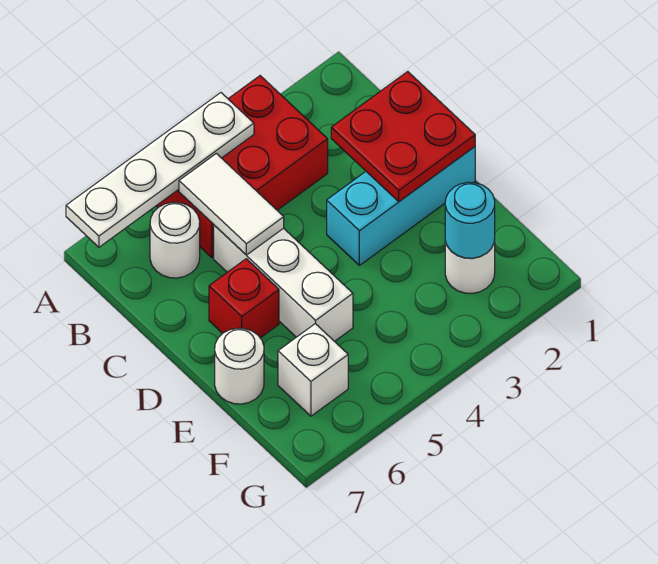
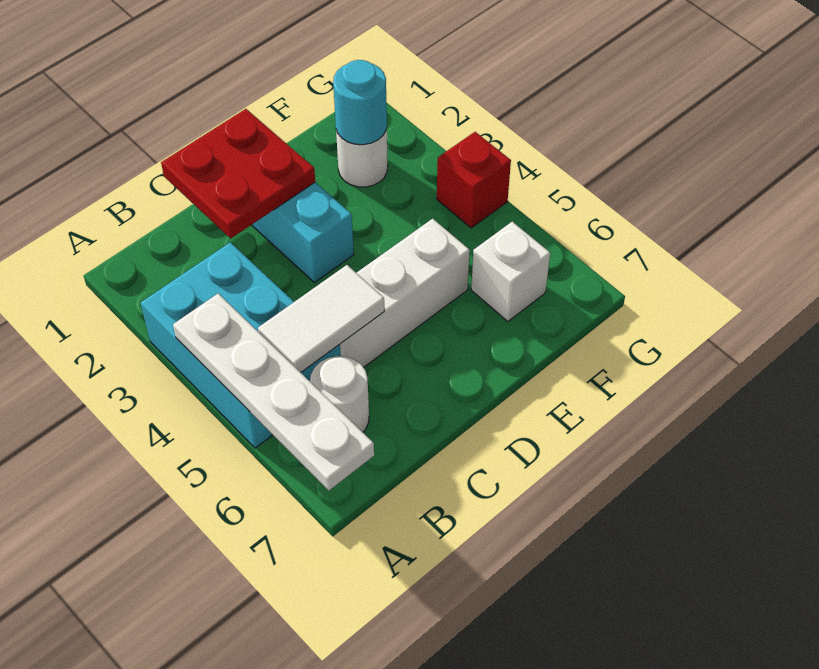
red brick A3:B5 level 1 -> cyan brick A3:B5 level 1
red brick D6 level 1 -> red brick G4 level 1
white round brick E7 level 1 -> none

